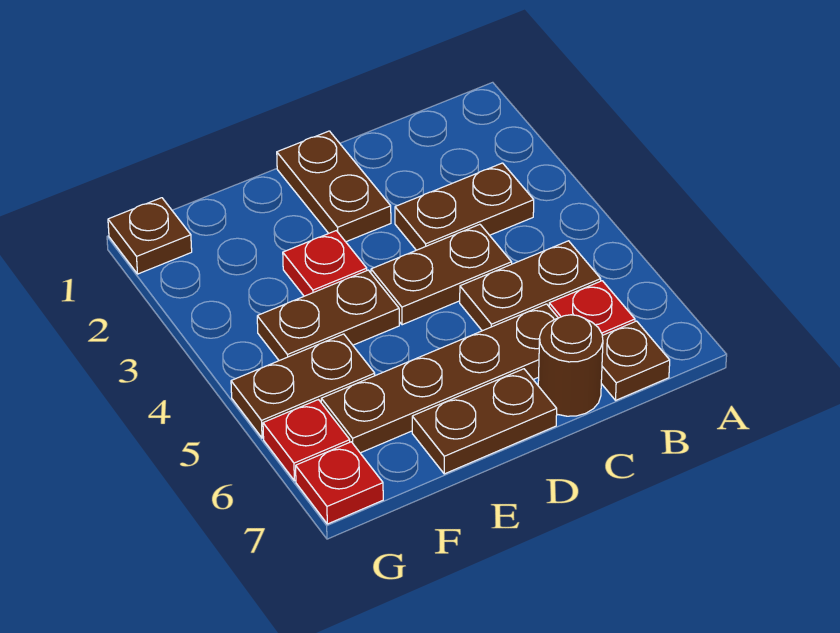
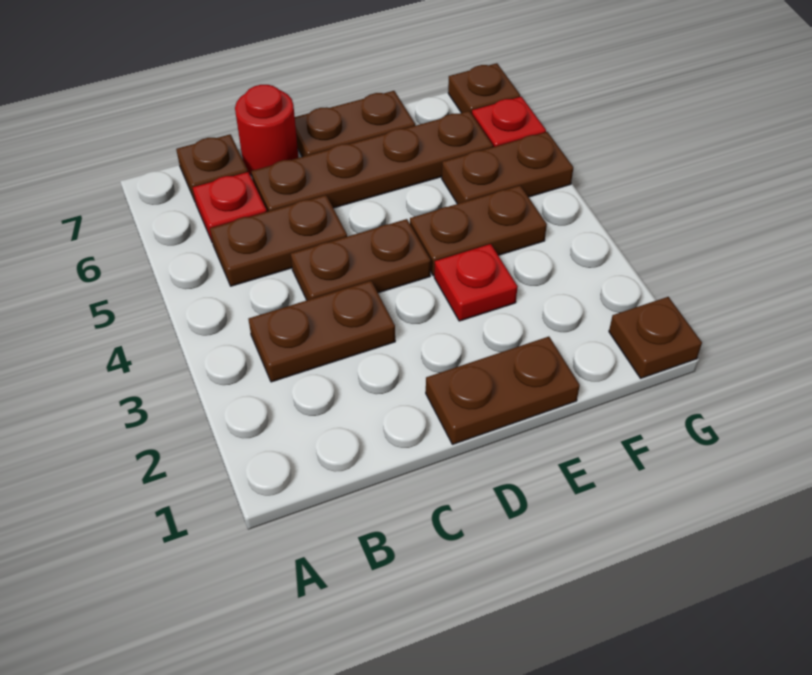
brown round brick C7 level 1 -> red round brick C7 level 1
brown plate D1:D2 level 1 -> brown plate D1:E1 level 1
red plate G7 level 1 -> brown plate G7 level 1

